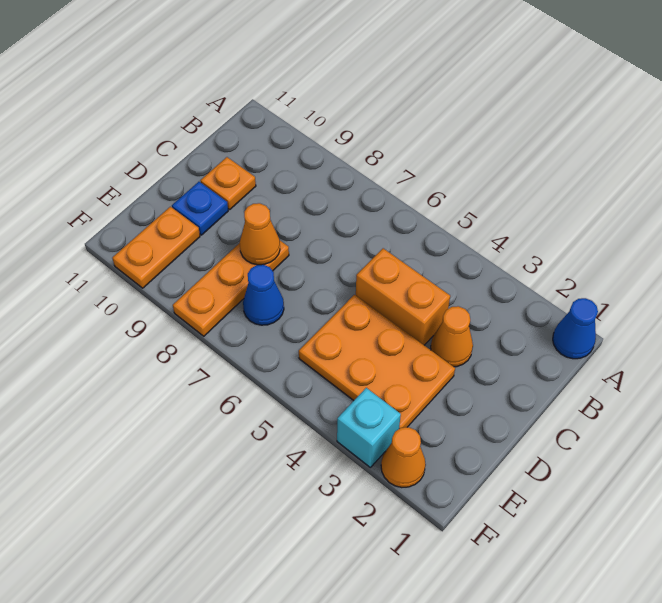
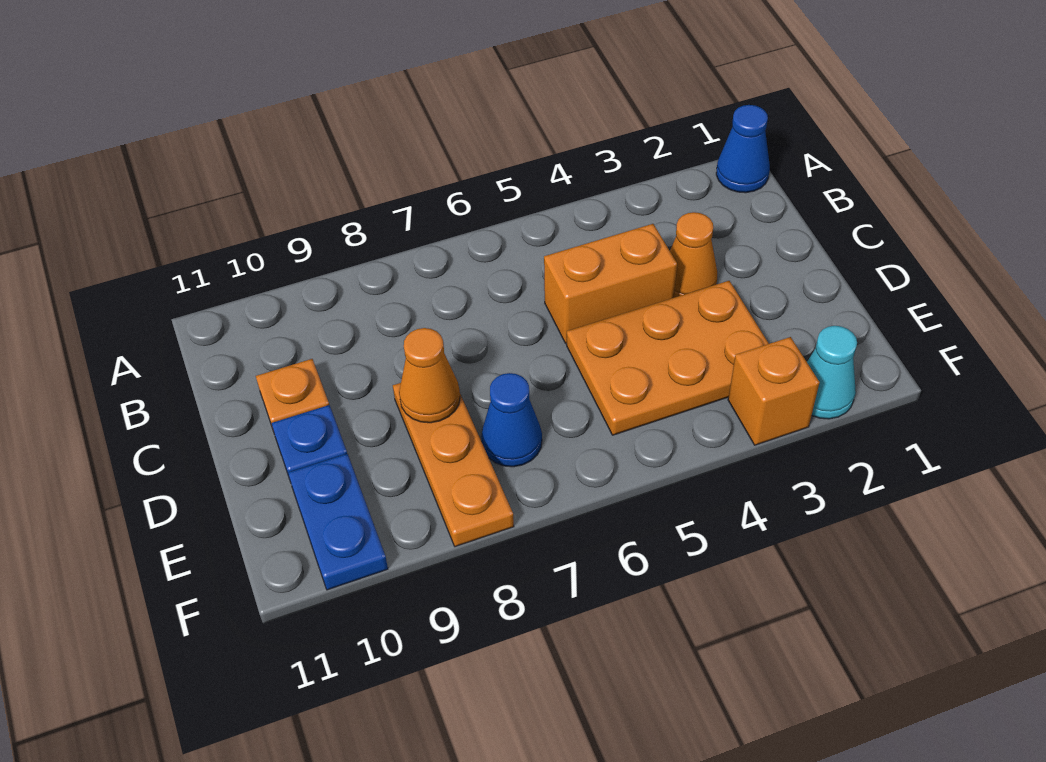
orange plate E10:F10 level 1 -> blue plate E10:F10 level 1
orange cone F2 level 1 -> cyan cone F2 level 1
cyan brick F3 level 1 -> orange brick F3 level 1

